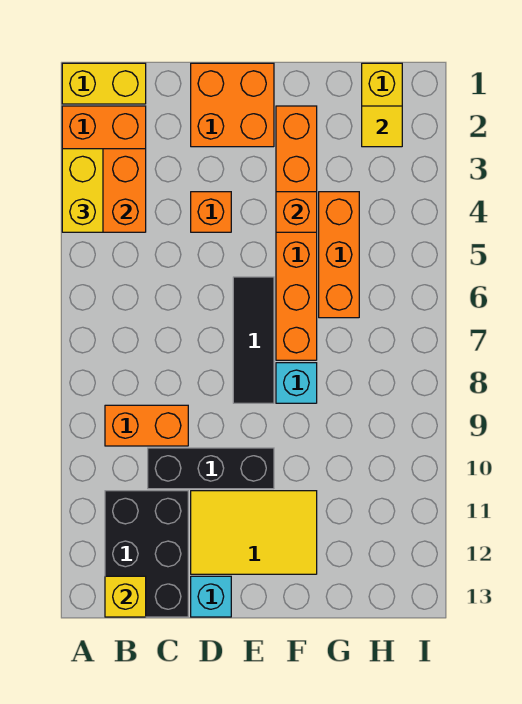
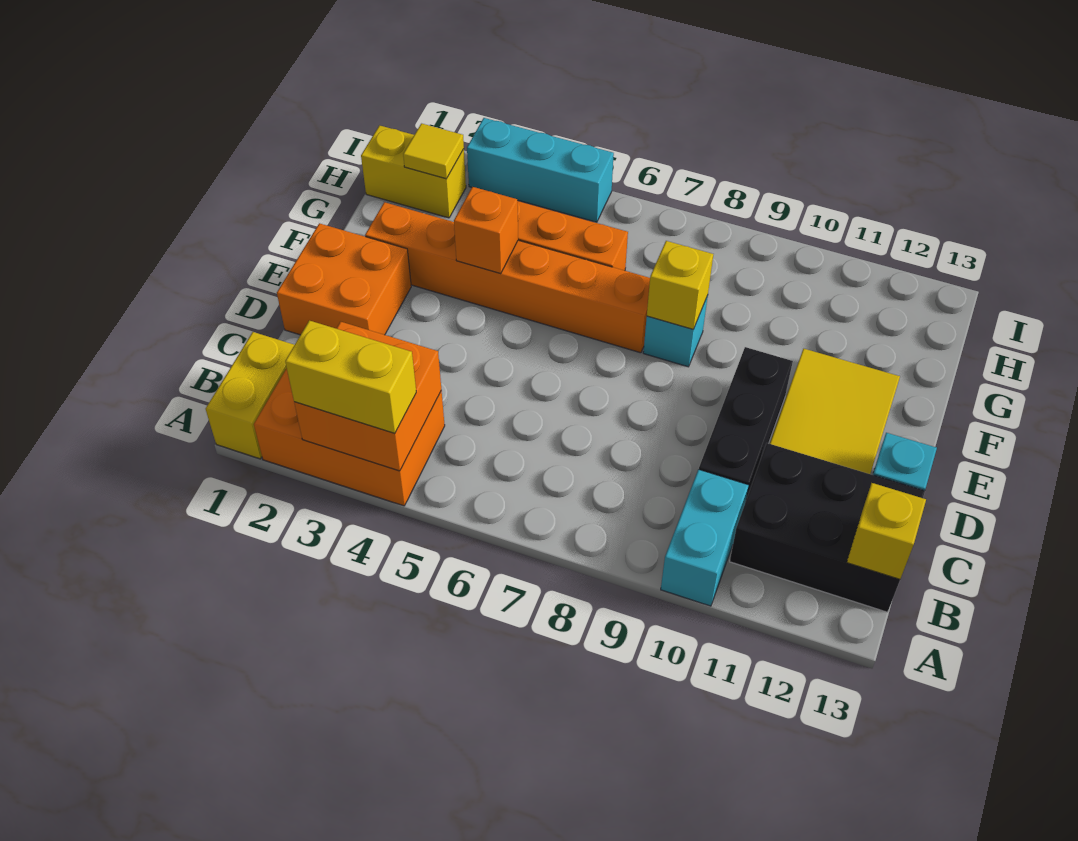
none -> cyan brick A10:B10 level 1
orange brick B9:C9 level 1 -> none
orange brick D4 level 1 -> none
black tile E6:E8 level 1 -> none
none -> yellow brick F8 level 2
none -> cyan brick I3:I5 level 1

